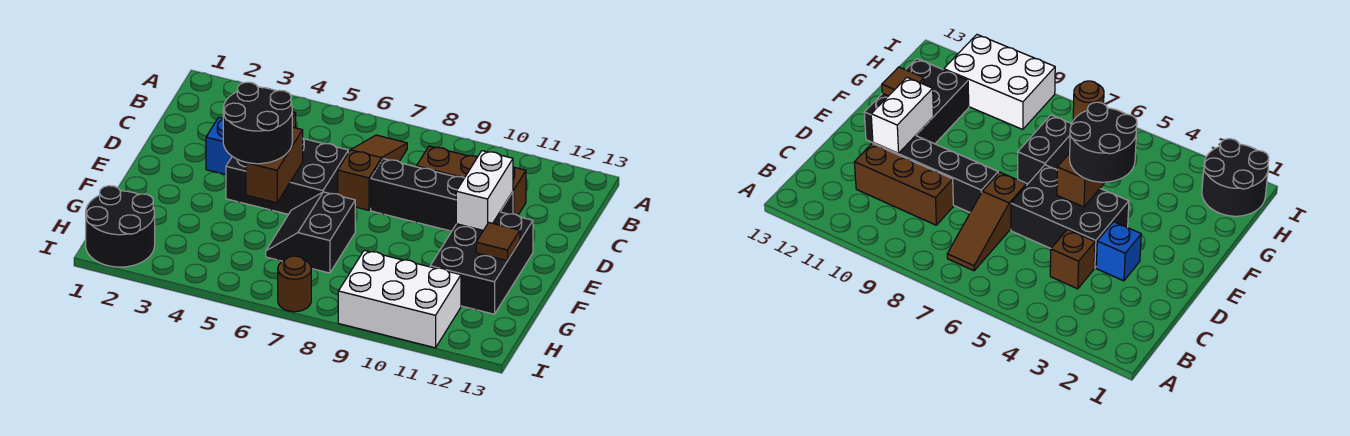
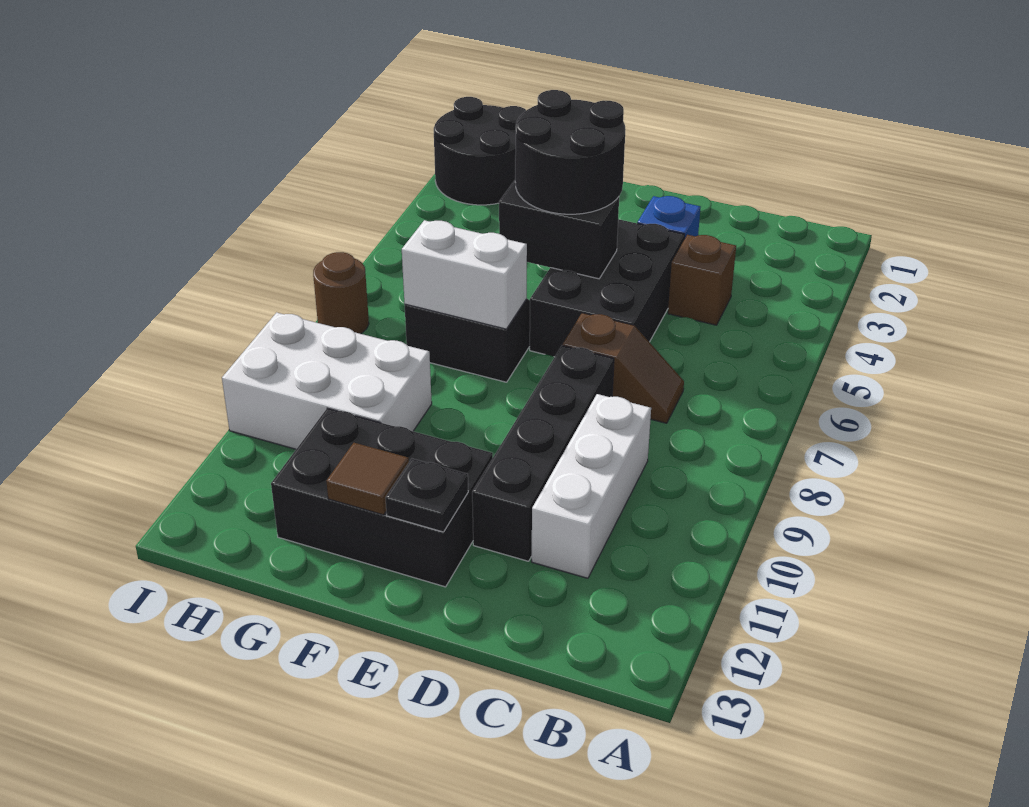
brown slope B7:D7 level 1 top D -> brown slope C7:D7 level 1 top D
brown brick C9:C11 level 1 -> white brick C9:C11 level 1
white brick D11:E11 level 2 -> white brick F7:G7 level 2
brown brick E5:F5 level 2 -> black brick E5:F5 level 2
none -> black plate E12 level 2
white brick H9:I11 level 1 -> white brick G9:I10 level 1

